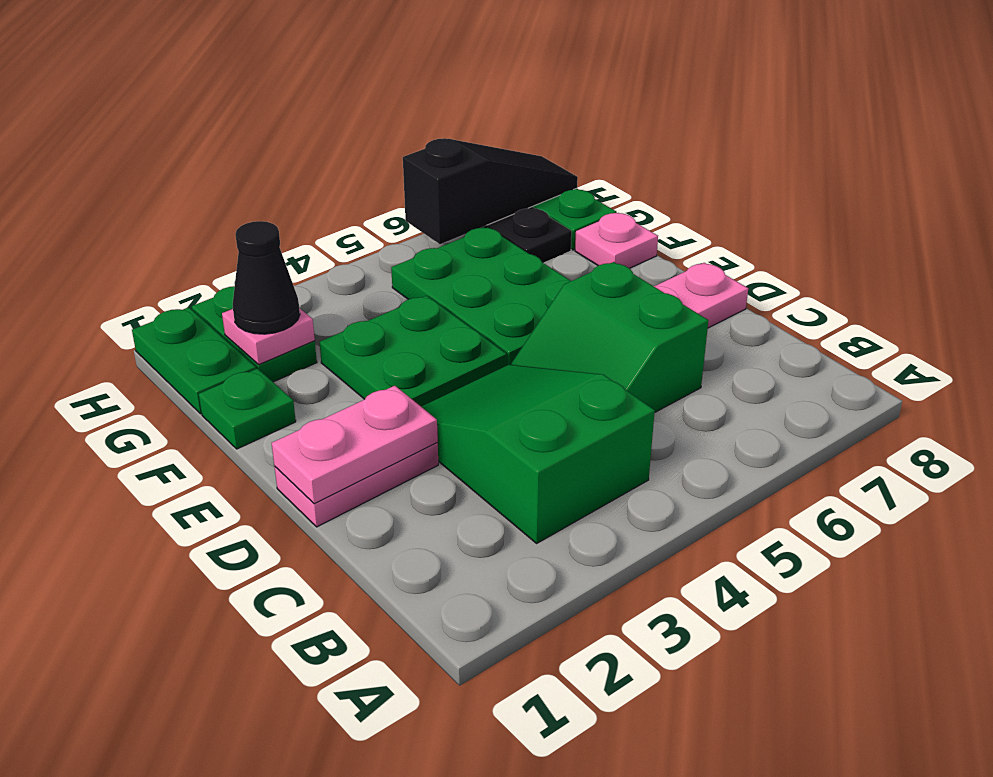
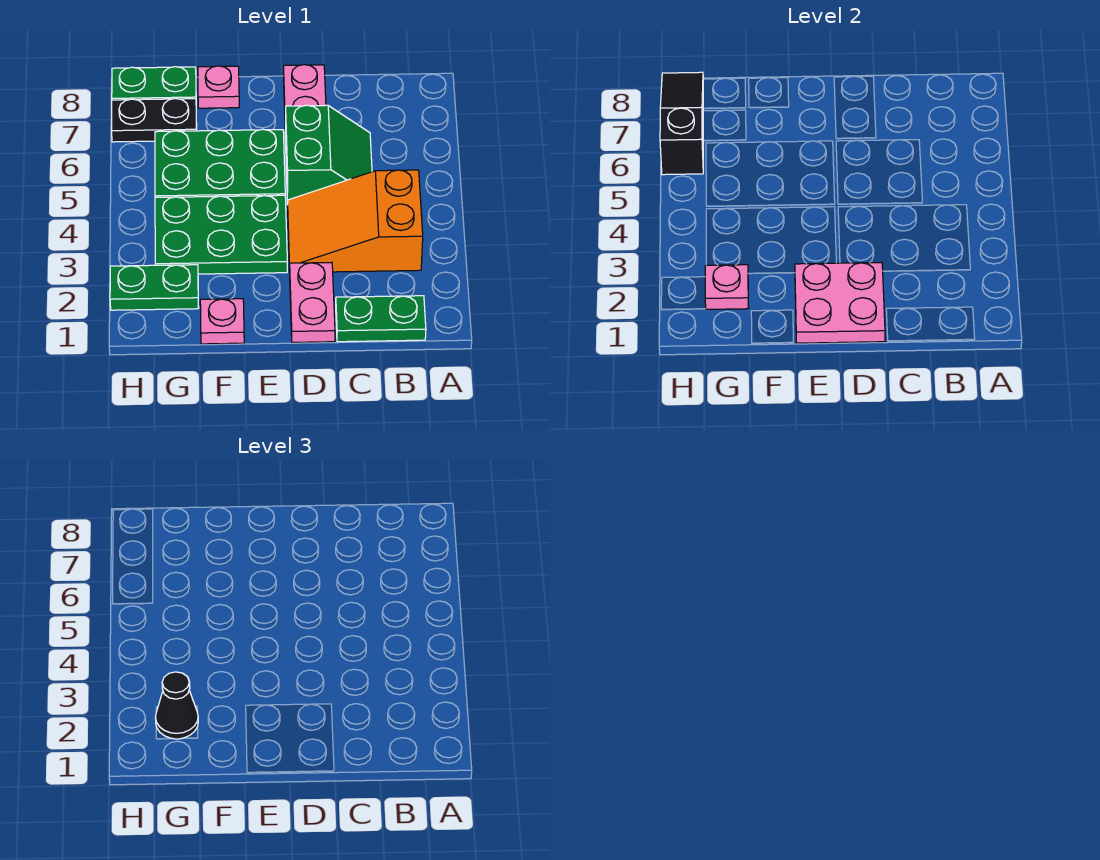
green slope B3:D4 level 1 top B -> orange slope B3:D4 level 1 top B
green slope C5:D6 level 1 top 6 -> green slope C5:D6 level 1 top D
pink plate D1:D2 level 2 -> pink plate D1:E2 level 2
green plate E3:F4 level 1 -> green plate E3:G4 level 1
green plate F1 level 1 -> pink plate F1 level 1
green plate G1:H1 level 1 -> green plate B1:C1 level 1

